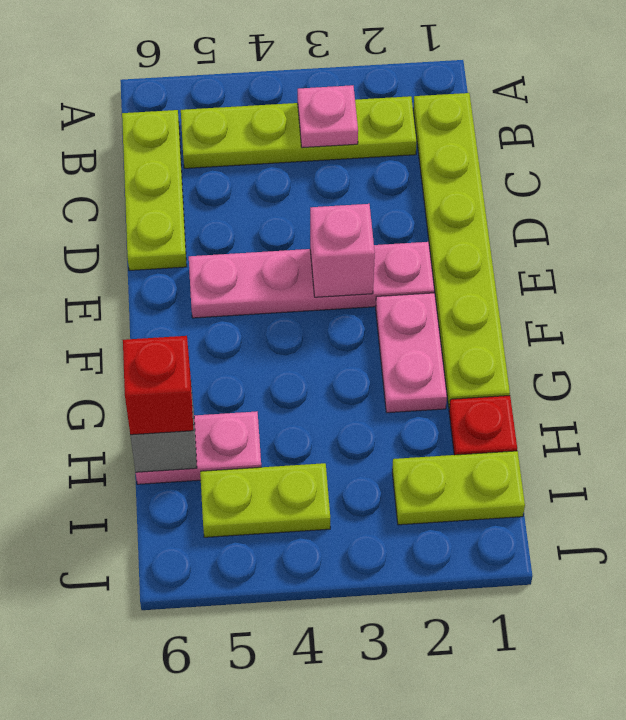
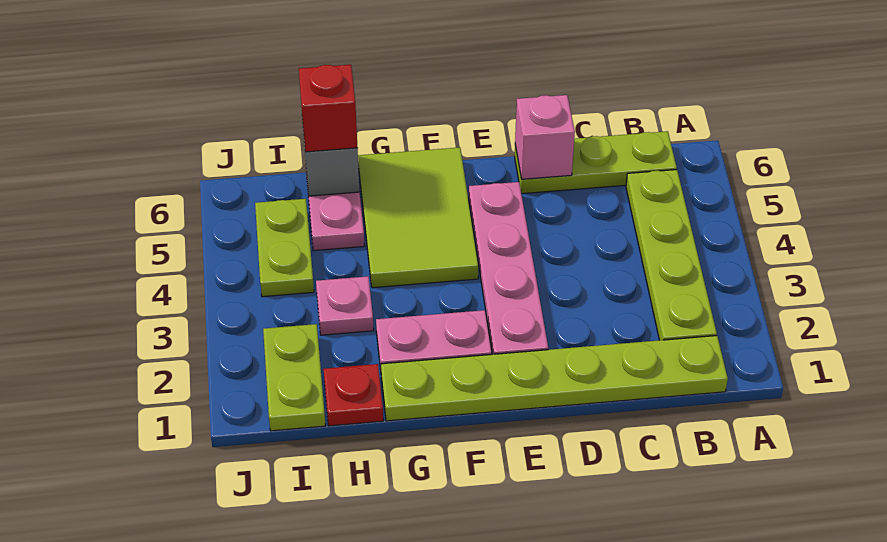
pink plate B3 level 2 -> pink plate H3 level 1
pink brick E3 level 2 -> pink brick D6 level 2
none -> lime tile F4:G6 level 1

